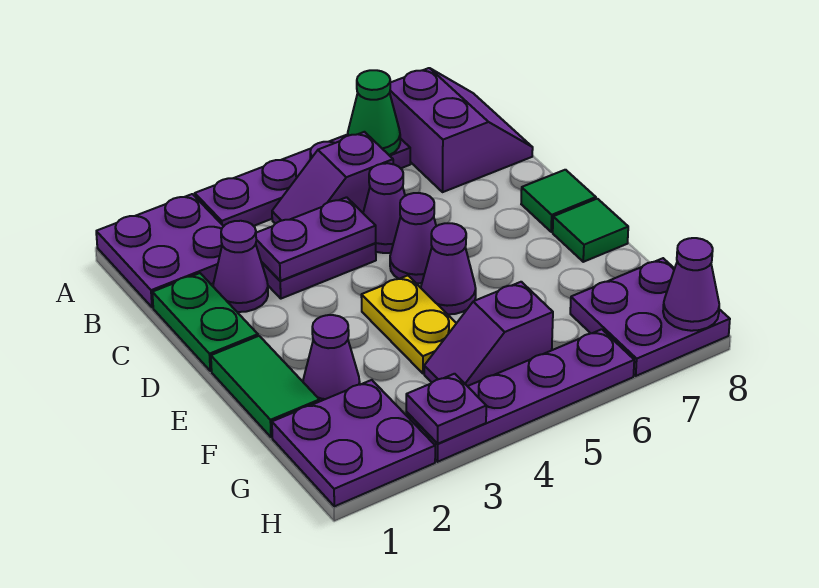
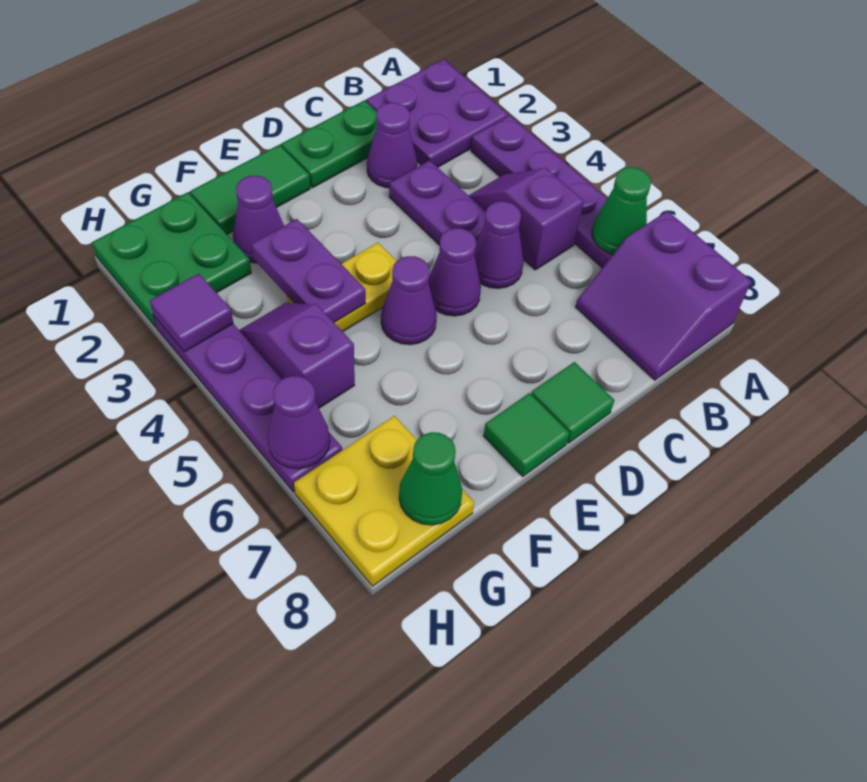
purple slope A7:B8 level 1 top 7 -> purple slope A7:B8 level 1 top A
purple plate C3:C4 level 2 -> purple plate F3:F4 level 2
purple plate G1:H2 level 1 -> green plate G1:H2 level 1
purple plate G7:H8 level 1 -> yellow plate G7:H8 level 1
none -> green cone G8 level 2
purple plate H3 level 2 -> purple tile H3 level 2
purple cone H8 level 2 -> purple cone H6 level 2

